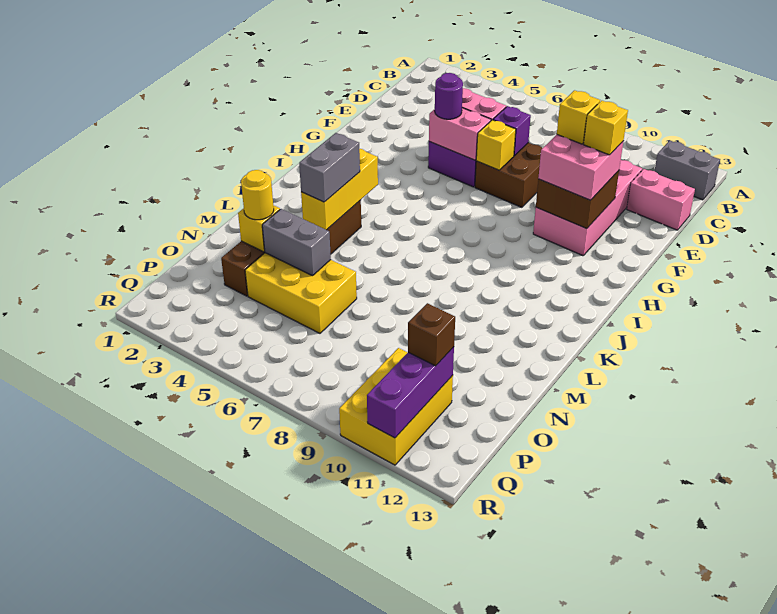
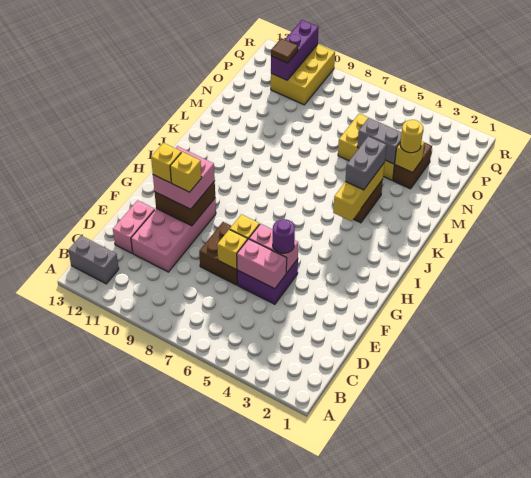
pink brick D12:D13 level 1 -> pink brick D12:E12 level 1
purple brick E7 level 2 -> yellow brick E7 level 2
brown brick P11 level 3 -> brown tile P11 level 3

